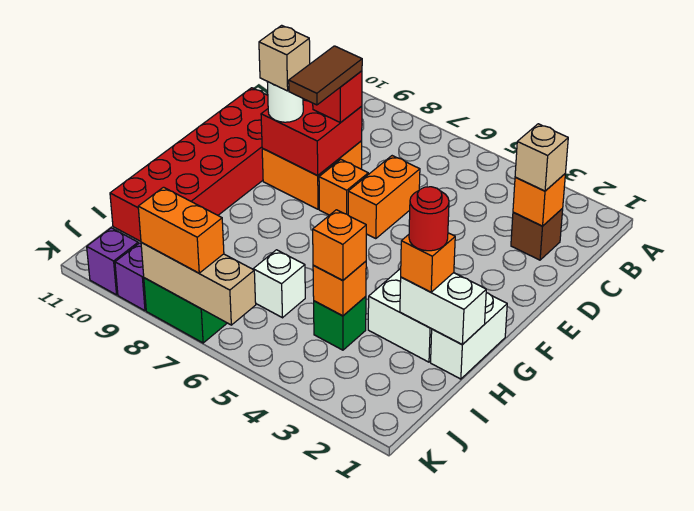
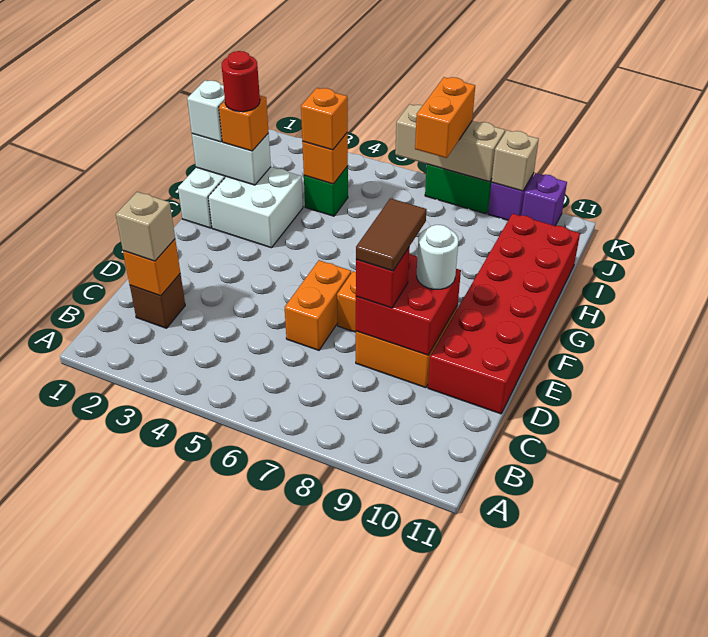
tan brick E9 level 4 -> tan brick K9 level 2
white brick I6 level 1 -> white brick H1 level 3
orange brick K7:K8 level 3 -> orange brick J7:K7 level 3

